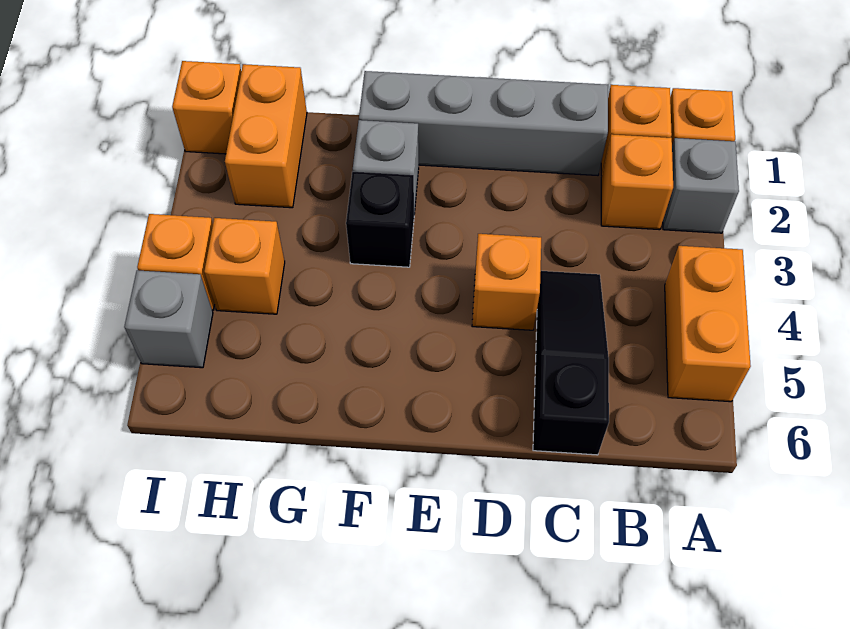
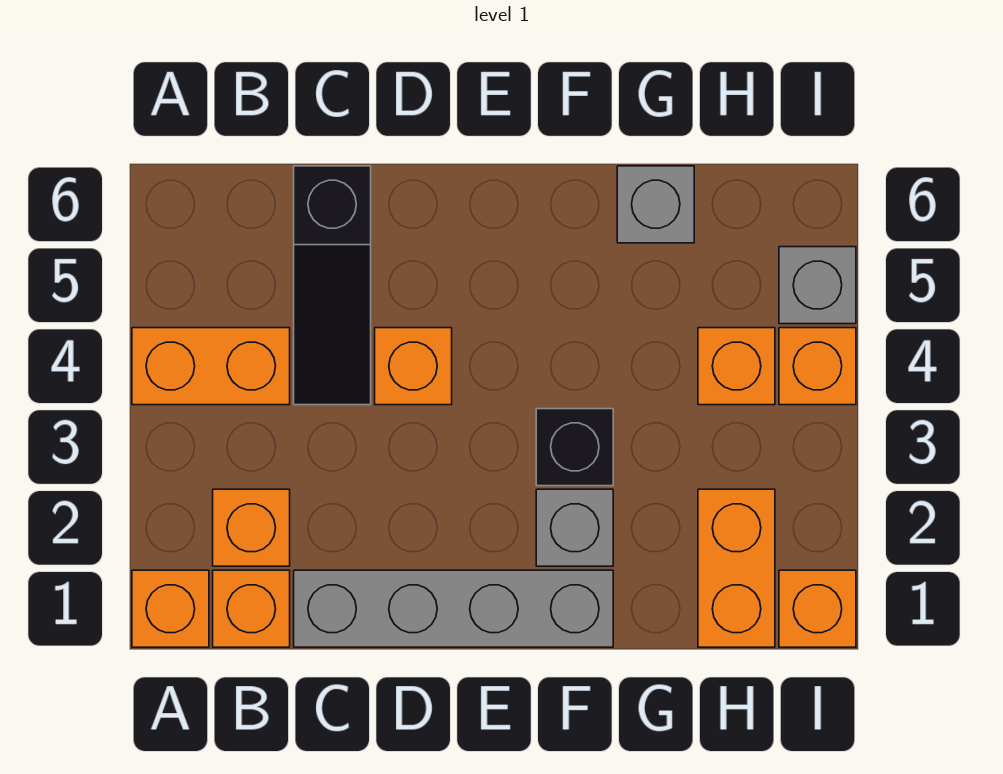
grey brick A2 level 1 -> grey brick G6 level 1
orange brick A4:A5 level 1 -> orange brick A4:B4 level 1

